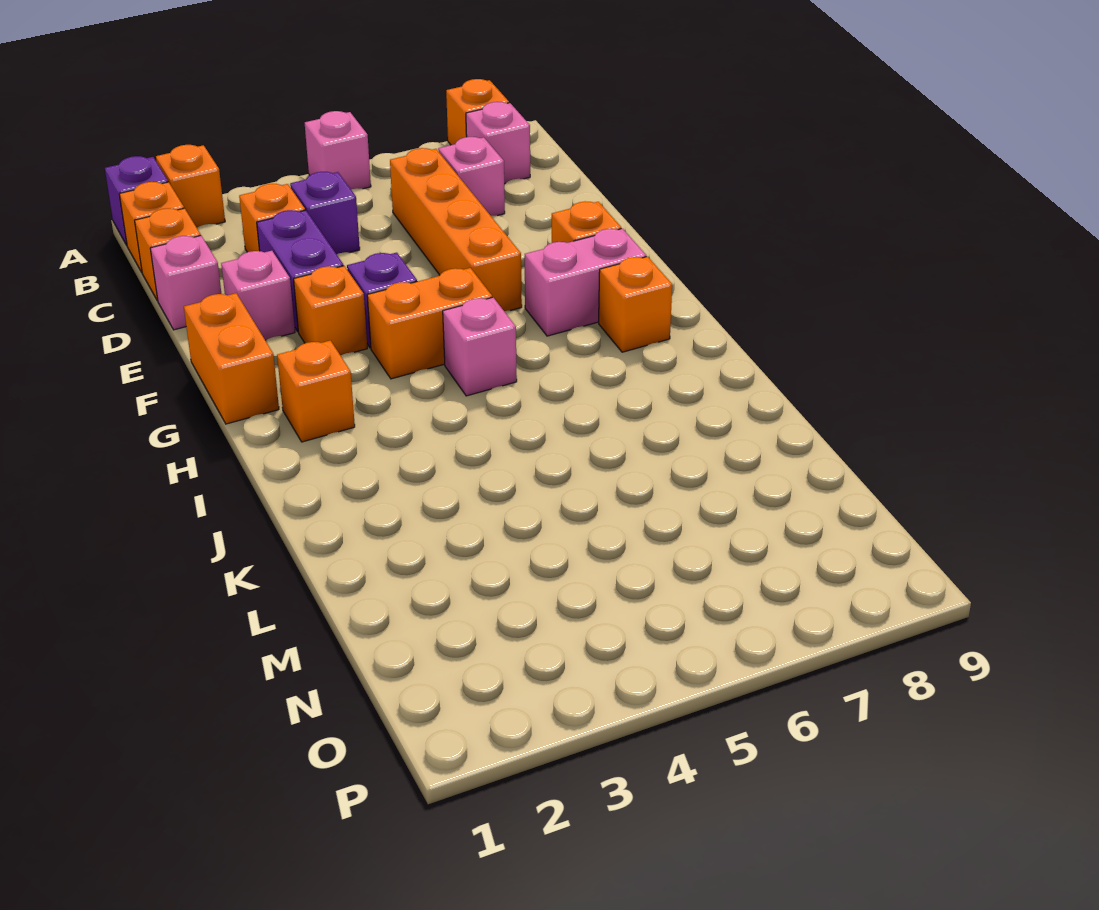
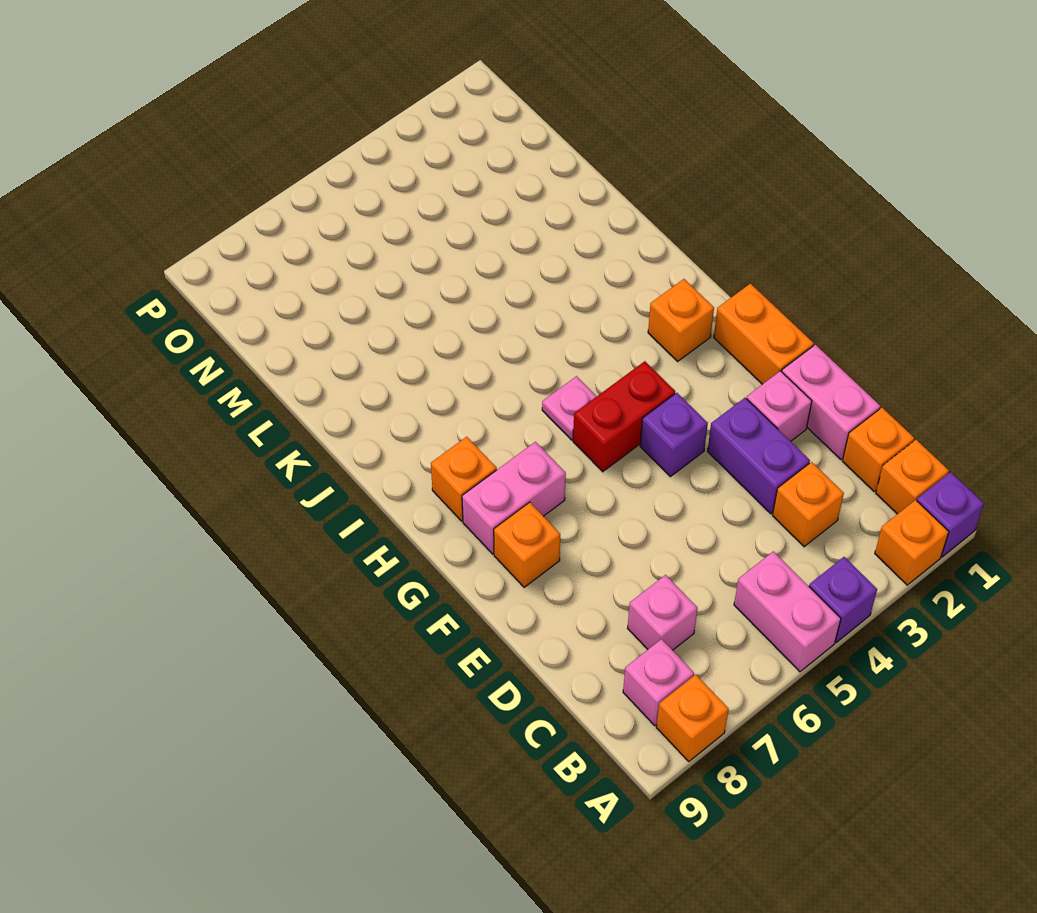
pink brick A5 level 1 -> pink brick A5:B5 level 1
purple brick C4 level 1 -> purple brick A4 level 1
orange brick C6:F6 level 1 -> none
pink brick D1 level 1 -> pink brick D1:E1 level 1
orange brick F3 level 1 -> none
orange brick G4:G5 level 1 -> red brick G4:G5 level 1
pink brick H5 level 1 -> pink plate H5 level 1

